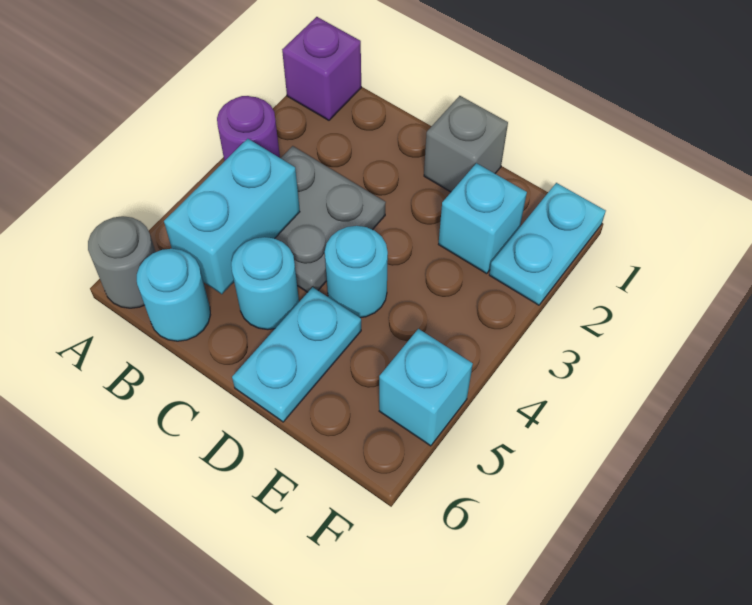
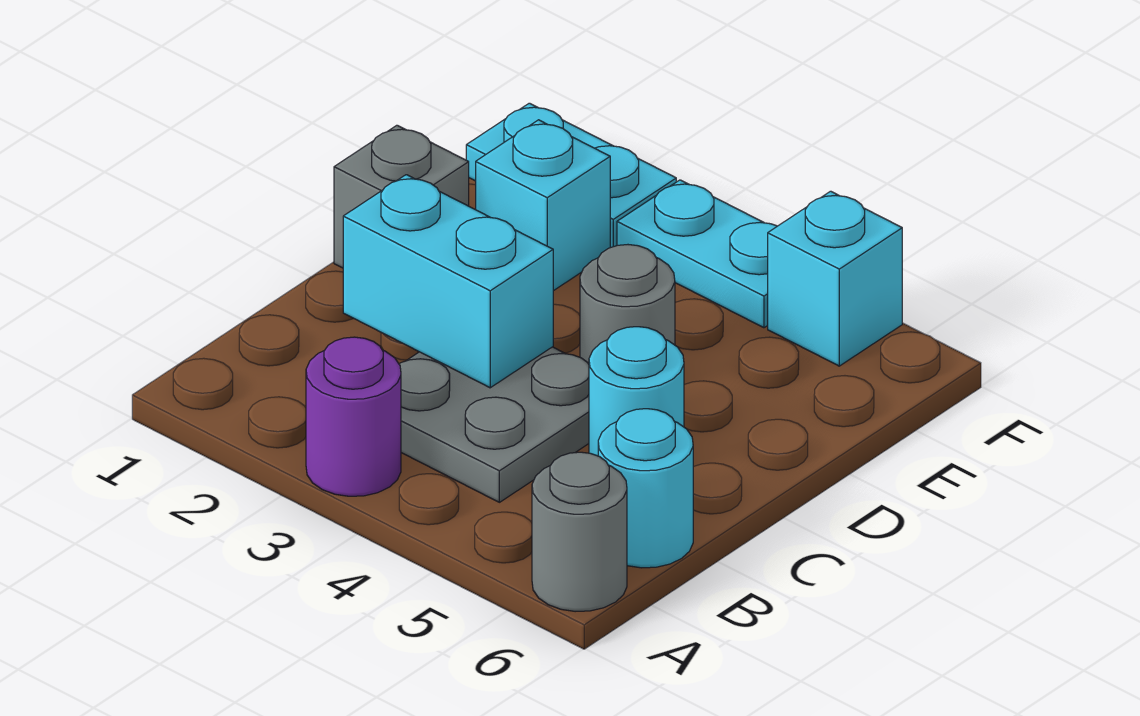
purple brick A1 level 1 -> none
cyan brick B4:B5 level 2 -> cyan brick C2:C3 level 2
cyan round brick D4 level 1 -> grey round brick D4 level 1
cyan plate D5:D6 level 1 -> cyan plate F3:F4 level 1

